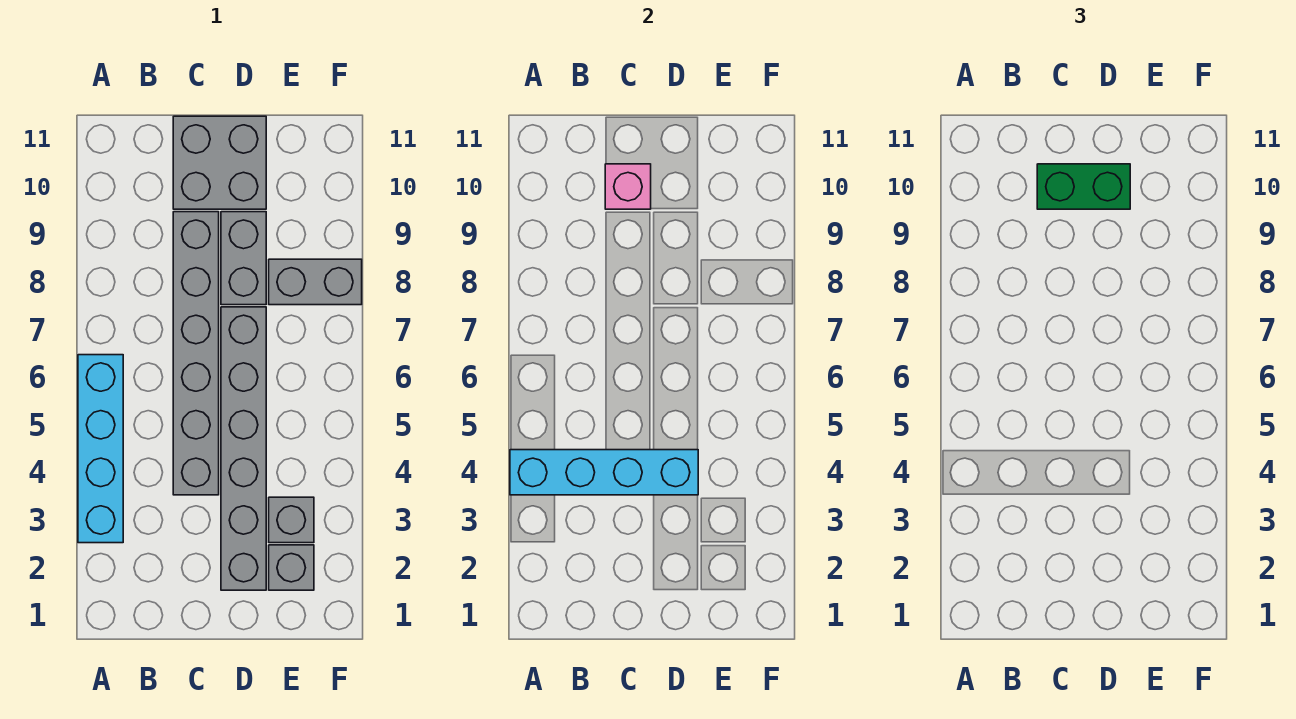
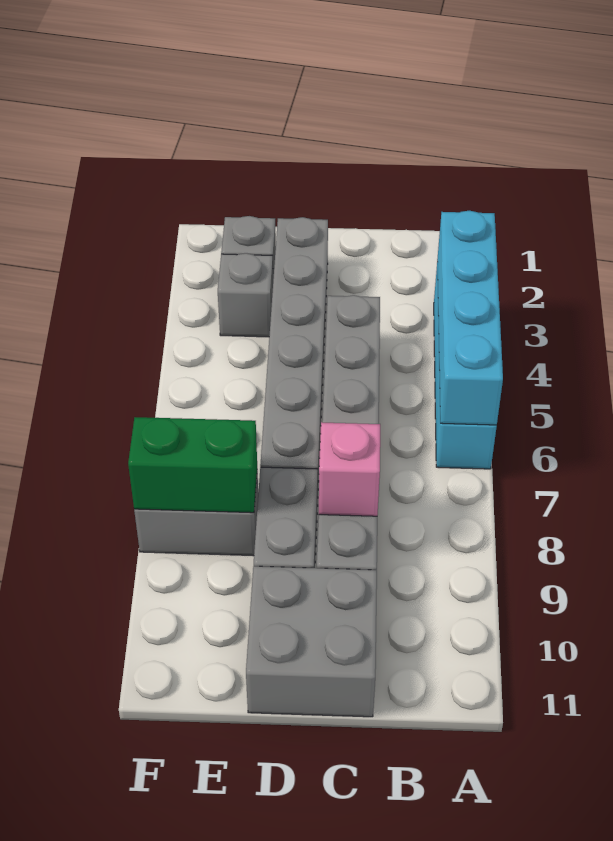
cyan brick A4:D4 level 2 -> cyan brick A3:A6 level 2
pink brick C10 level 2 -> pink brick C8 level 2
green brick C10:D10 level 3 -> green brick E8:F8 level 2

